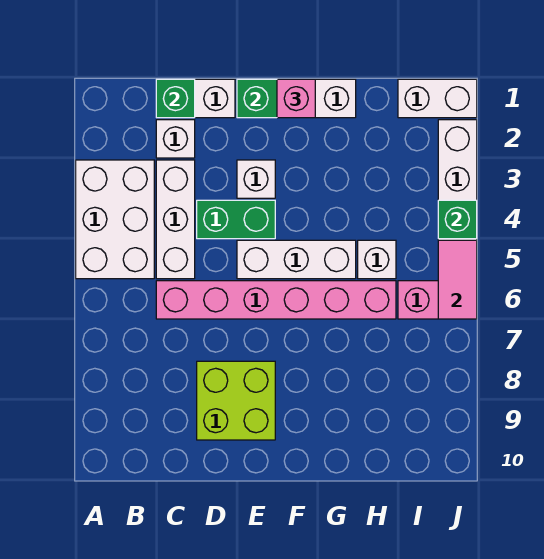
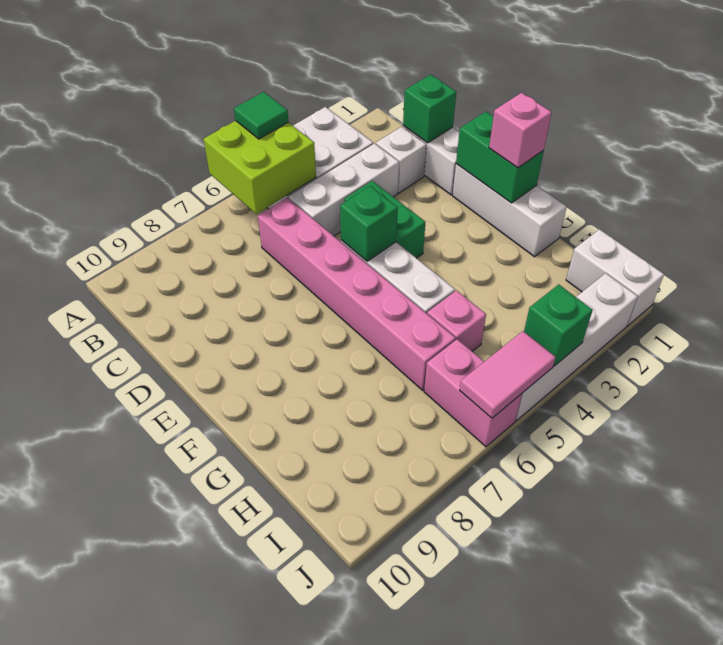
none -> green tile A5 level 3
lime brick D8:E9 level 1 -> lime brick A5:B6 level 2
white brick E3 level 1 -> none
none -> green brick E5 level 2
white brick H5 level 1 -> pink brick H5 level 1

